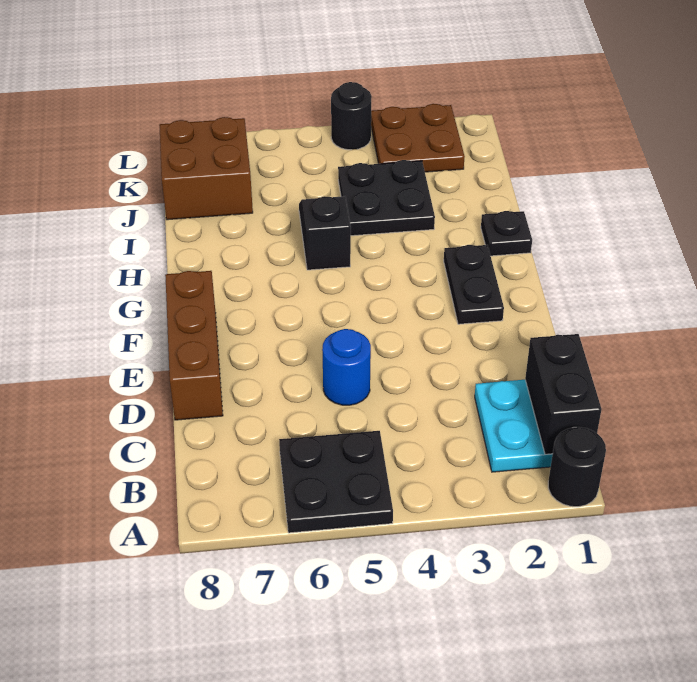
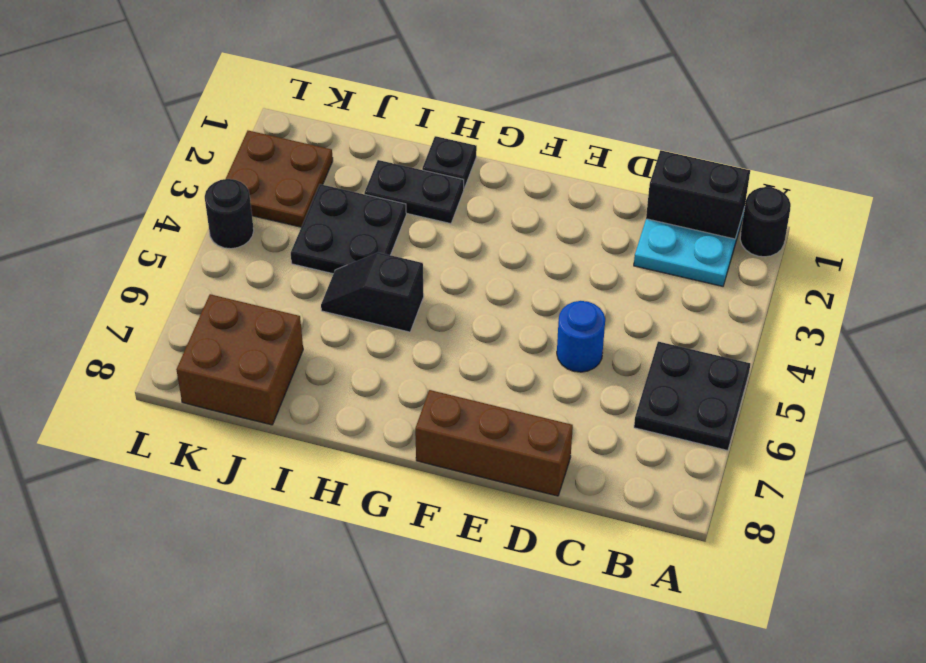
black plate F2:G2 level 1 -> black plate H2:I2 level 1

